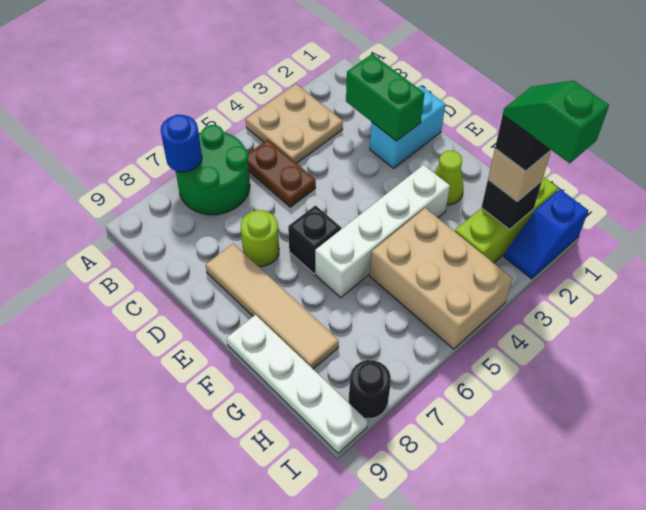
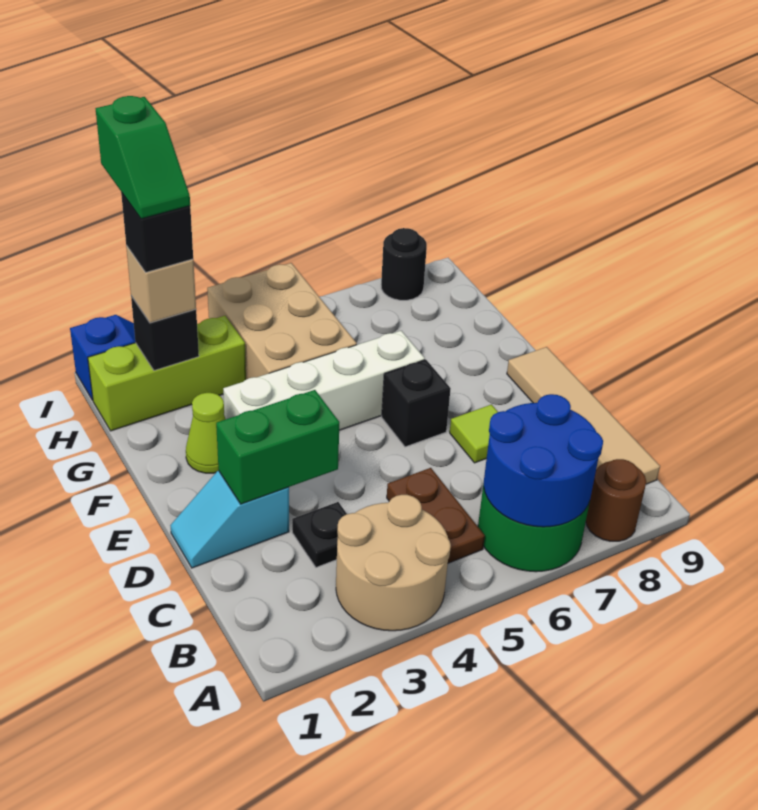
tan plate A3:B4 level 1 -> tan round brick A3:B4 level 1
blue round brick A7 level 2 -> blue round brick A6:B7 level 2
none -> brown round brick A8 level 1
green brick C2:D2 level 2 -> green brick D2:D3 level 2
none -> black plate C3 level 1
cyan brick D1:D2 level 1 -> cyan slope D1:D2 level 1 top 2
lime round brick D7 level 1 -> lime tile D7 level 1
tan tile D8:G8 level 1 -> tan tile B9:E9 level 1
white plate F9:I9 level 1 -> none

